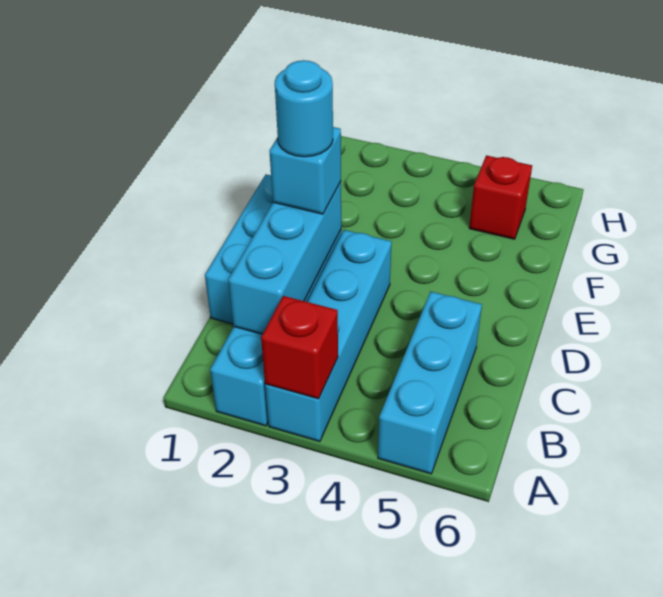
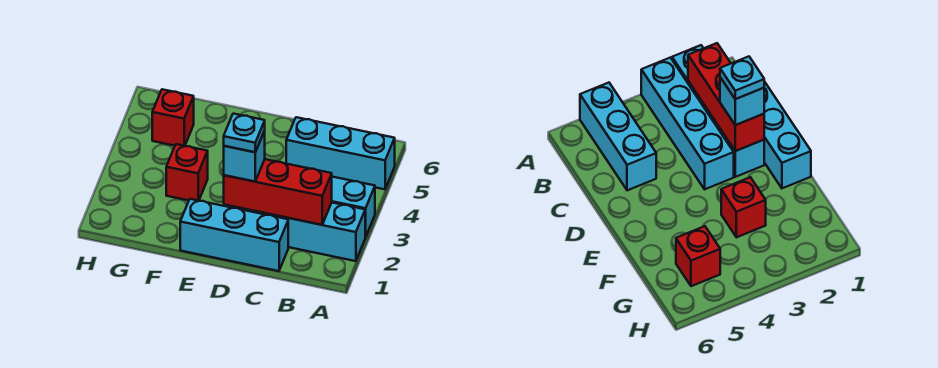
red brick A3 level 2 -> red brick F3 level 1
cyan brick B2:D2 level 2 -> red brick B2:D2 level 2
cyan round brick D2 level 4 -> cyan plate D2 level 4

